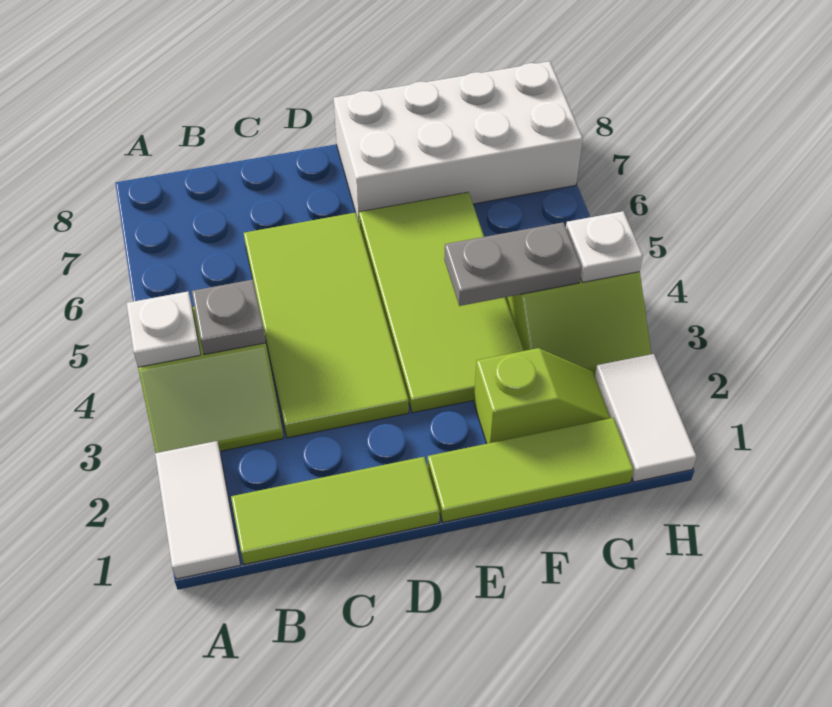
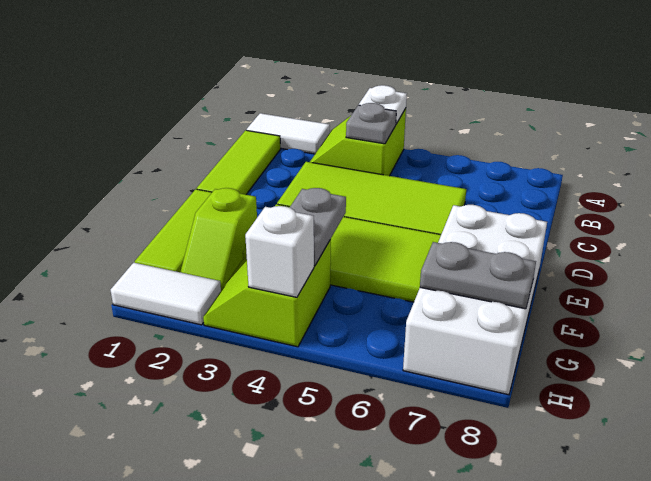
none -> grey plate G7:G8 level 2
white plate H4 level 2 -> white brick H4 level 2

